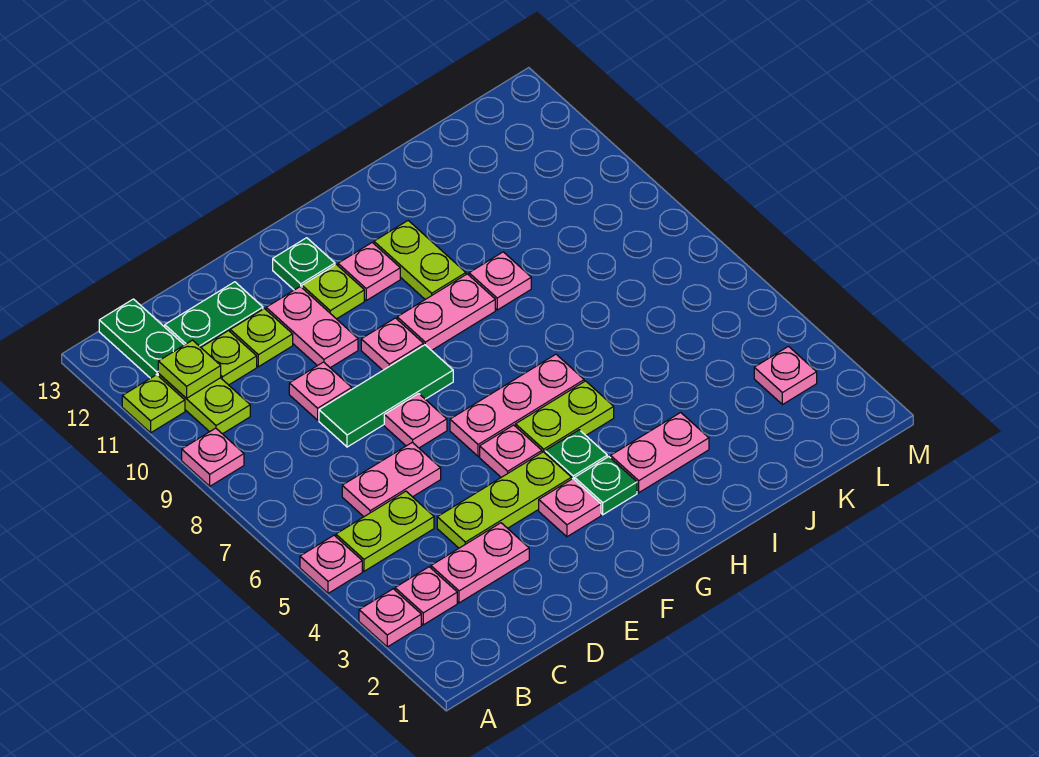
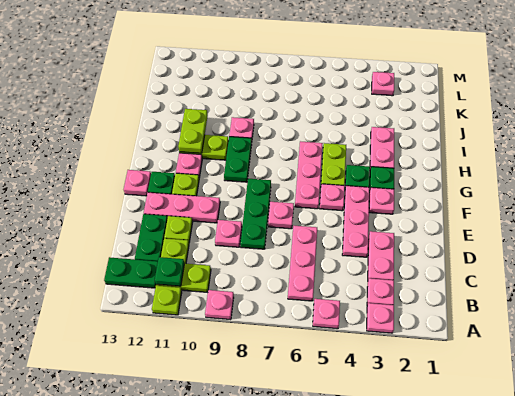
lime plate B5:C5 level 1 -> lime plate H11:I11 level 2
lime plate B11 level 2 -> green plate B11 level 2
pink plate C6:D6 level 1 -> pink plate B6:D6 level 1
lime plate D4:F4 level 1 -> pink plate D4:F4 level 1
green tile D8:F8 level 1 -> green plate D8:F8 level 1
pink plate E10:E11 level 1 -> pink plate E10:E12 level 1
pink plate F9 level 1 -> pink plate F13 level 1
pink plate G9:H9 level 1 -> green plate G9:H9 level 1

